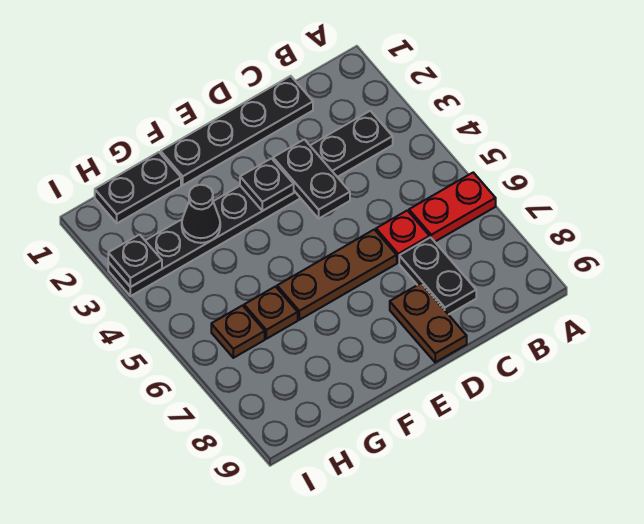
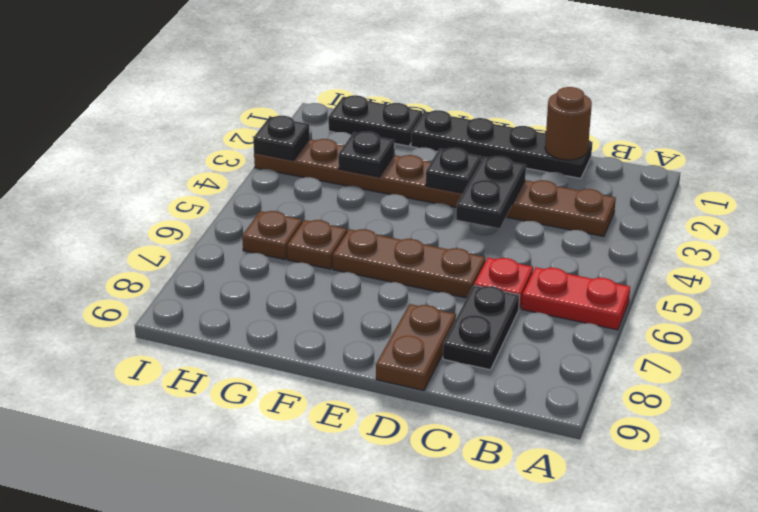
black plate B3:I3 level 1 -> brown plate B3:I3 level 1
none -> brown round brick C1 level 2
black cone G3 level 2 -> black plate G3 level 2

